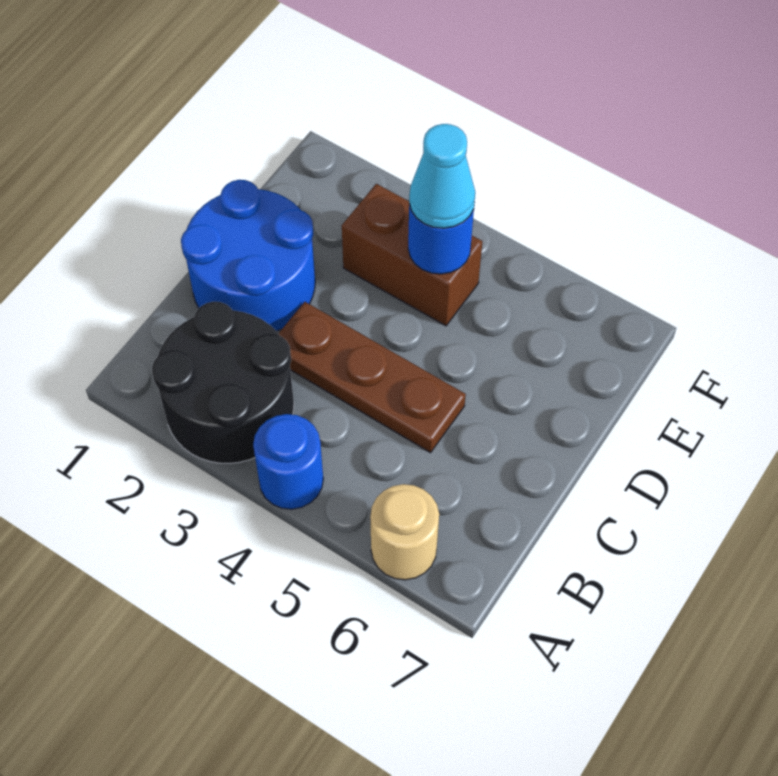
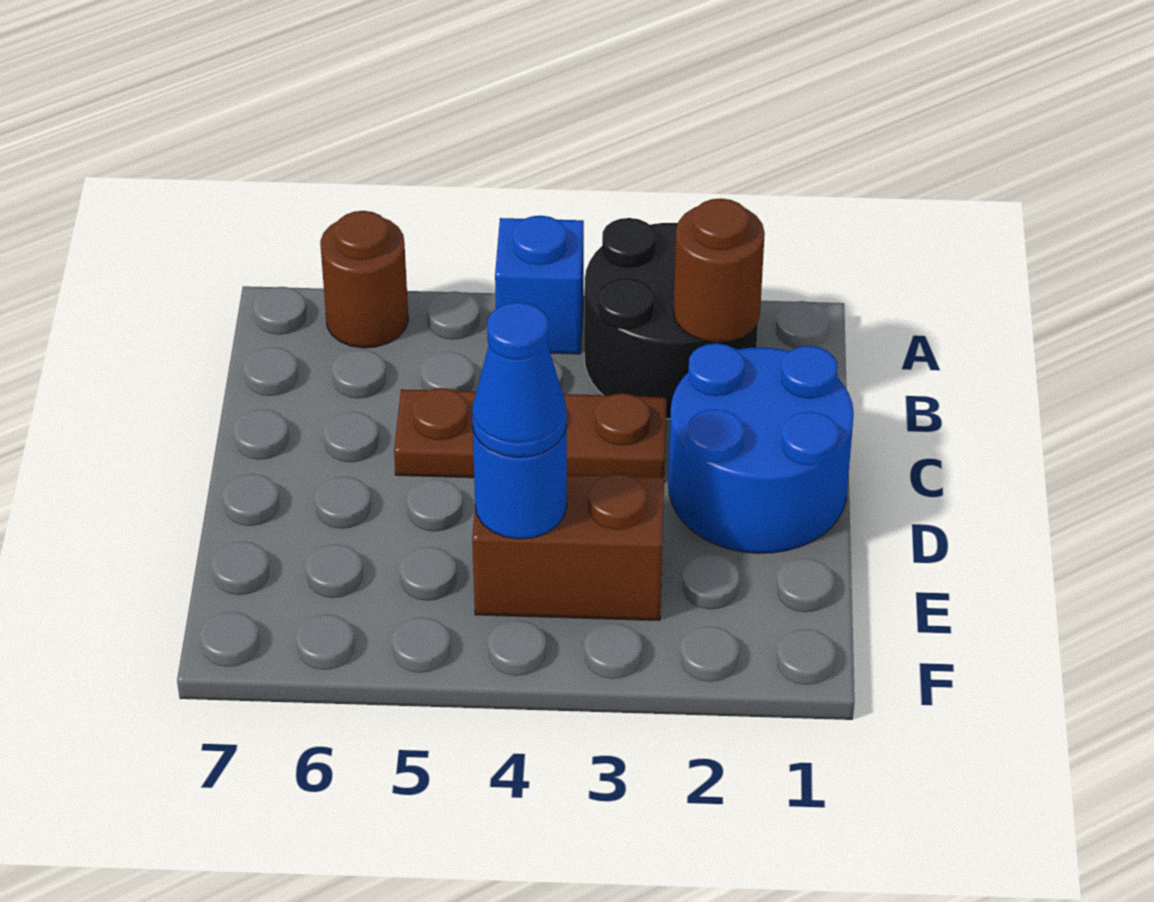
blue round brick A4 level 1 -> blue brick A4 level 1
tan round brick A6 level 1 -> brown round brick A6 level 1
none -> brown round brick B2 level 2
cyan cone E4 level 3 -> blue cone E4 level 3

